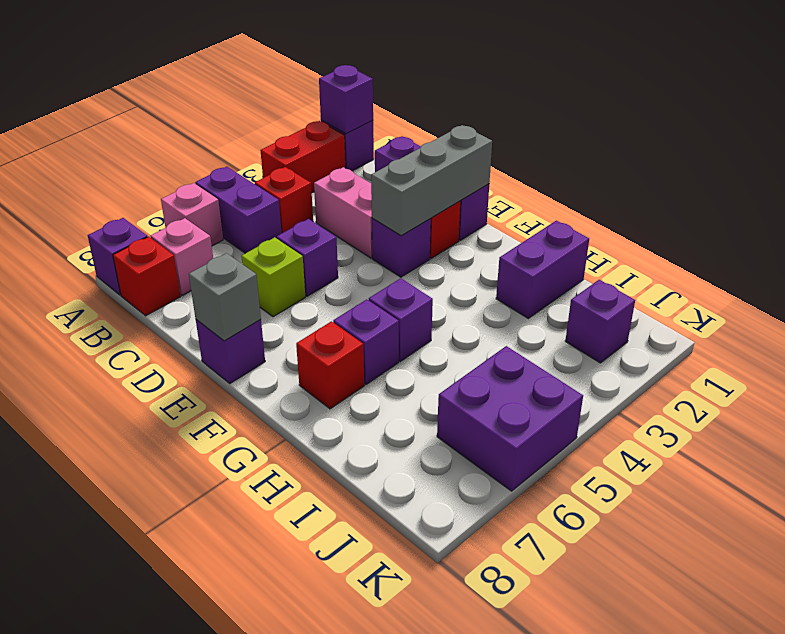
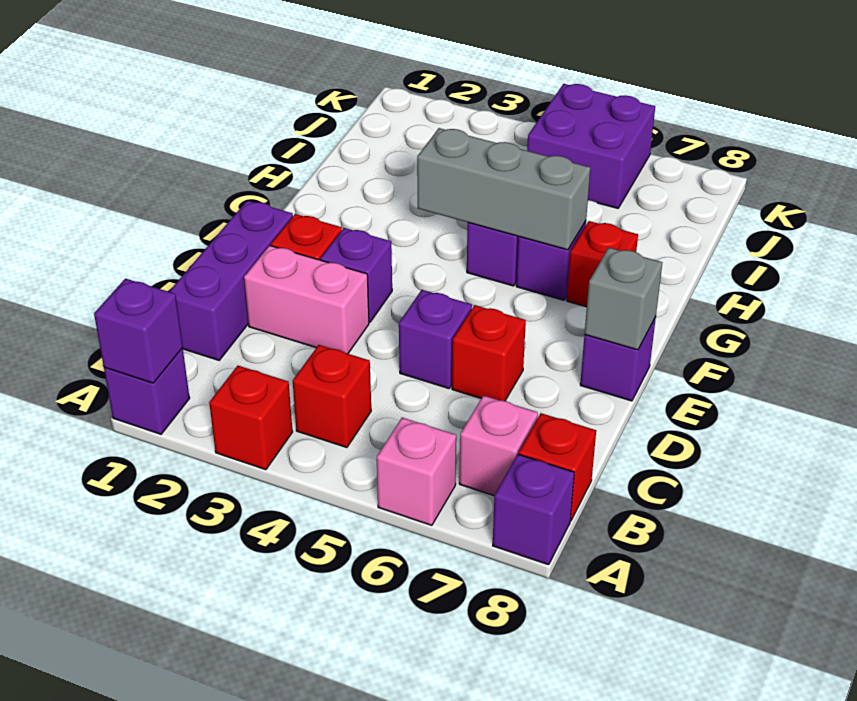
red brick A2:A3 level 1 -> red brick A3 level 1
purple brick A5:B5 level 1 -> none
pink brick C3:D3 level 1 -> pink brick D2:D3 level 1
lime brick D6 level 1 -> red brick D6 level 1
grey brick E1:E3 level 2 -> grey brick G4:G6 level 2
purple brick H1:H2 level 1 -> none
purple brick J2 level 1 -> none

